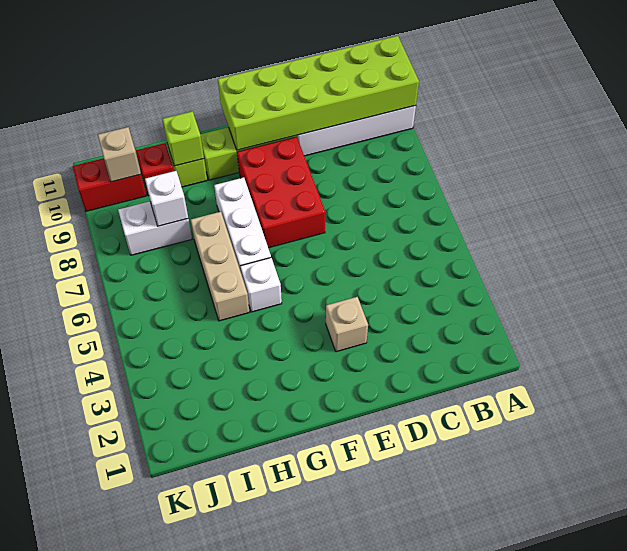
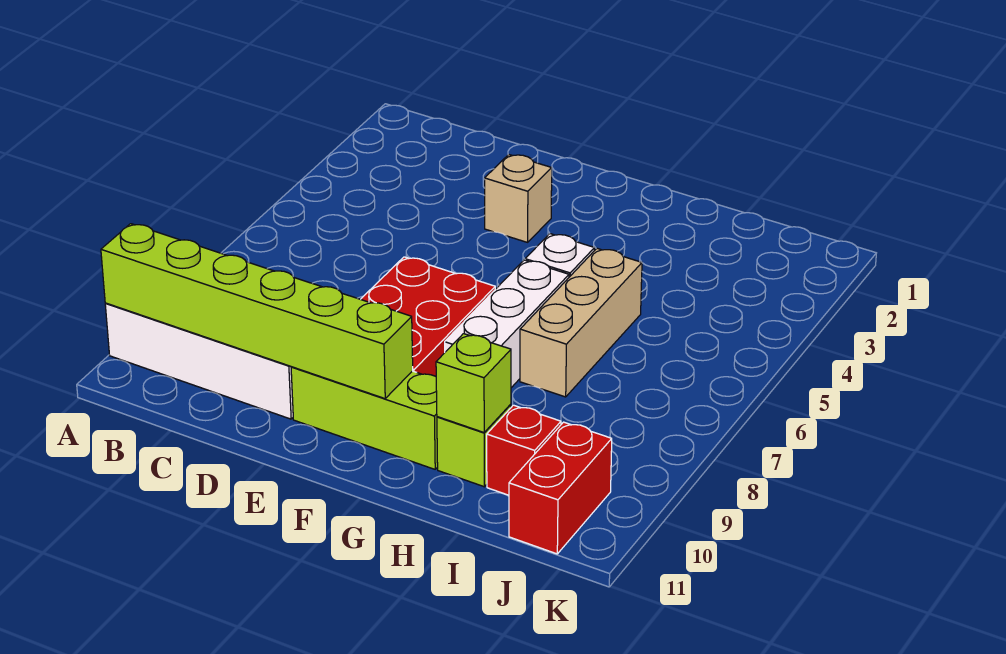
lime brick A10:F11 level 2 -> lime brick A10:F10 level 2
white brick I8:J8 level 1 -> none
white brick I8 level 2 -> none
red brick J10:K10 level 1 -> red brick J10:J11 level 1
tan brick J10 level 2 -> none

